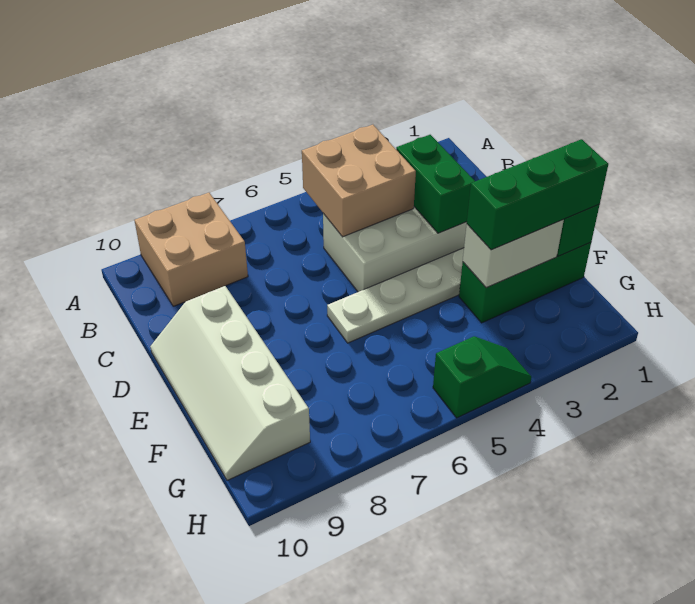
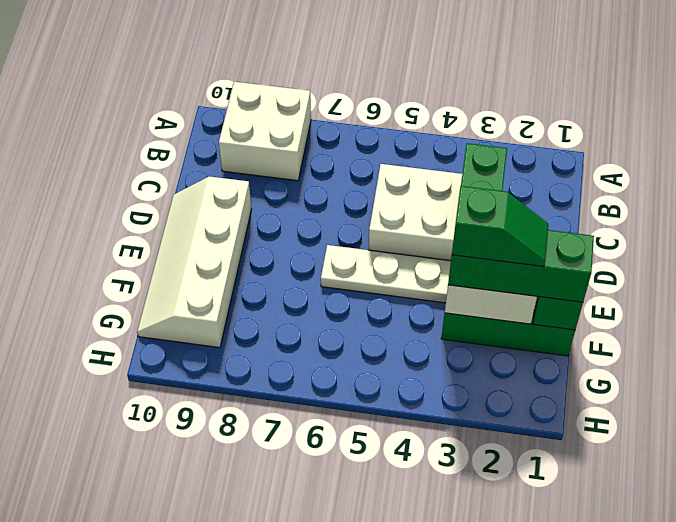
tan brick A8:B9 level 1 -> white brick A8:B9 level 1
tan brick B4:C5 level 2 -> none
green slope H4:H5 level 1 top 5 -> green slope F2:F3 level 4 top 3

